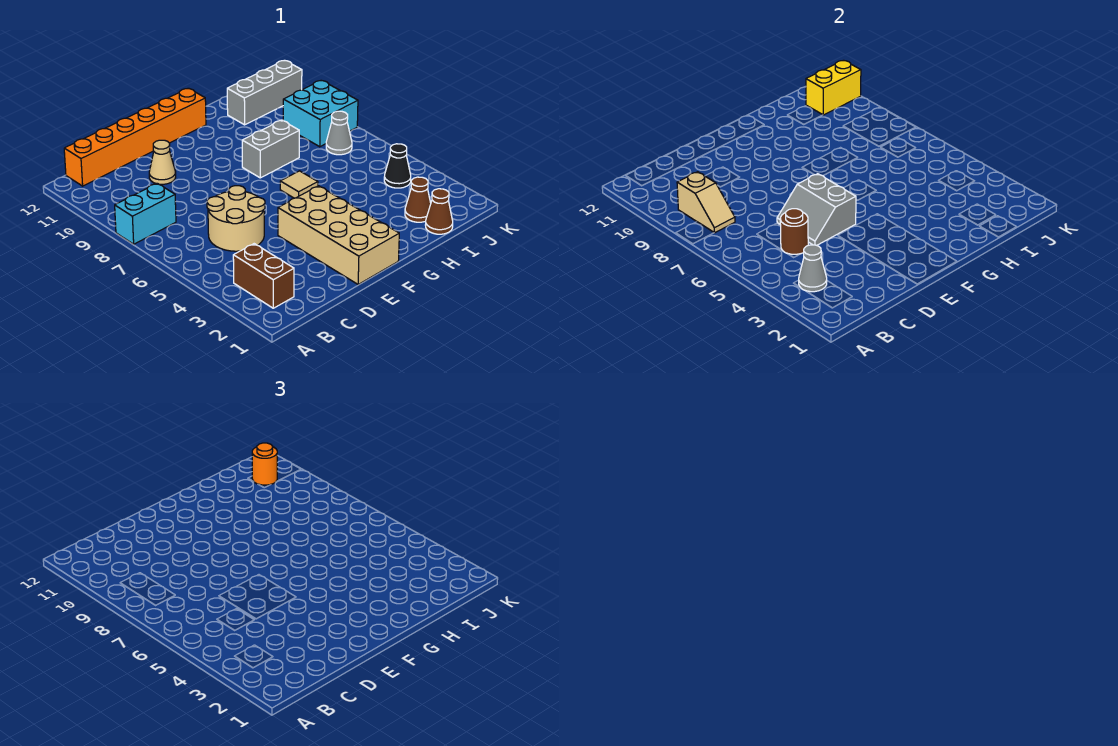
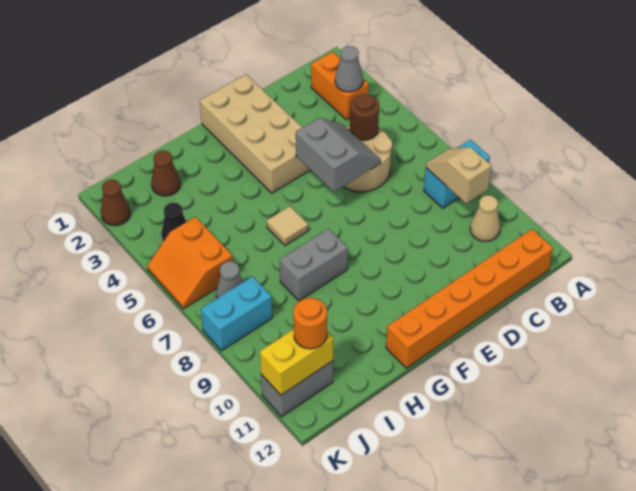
brown brick B2:B3 level 1 -> orange brick B2:B3 level 1
tan cone D10 level 1 -> tan cone B10 level 1
brown cone I1 level 1 -> brown cone K2 level 1
grey brick I11:K11 level 1 -> grey brick J11:K11 level 1
none -> orange slope J5:K6 level 1 top J
cyan brick J8:K9 level 1 -> cyan brick J8:K8 level 1

